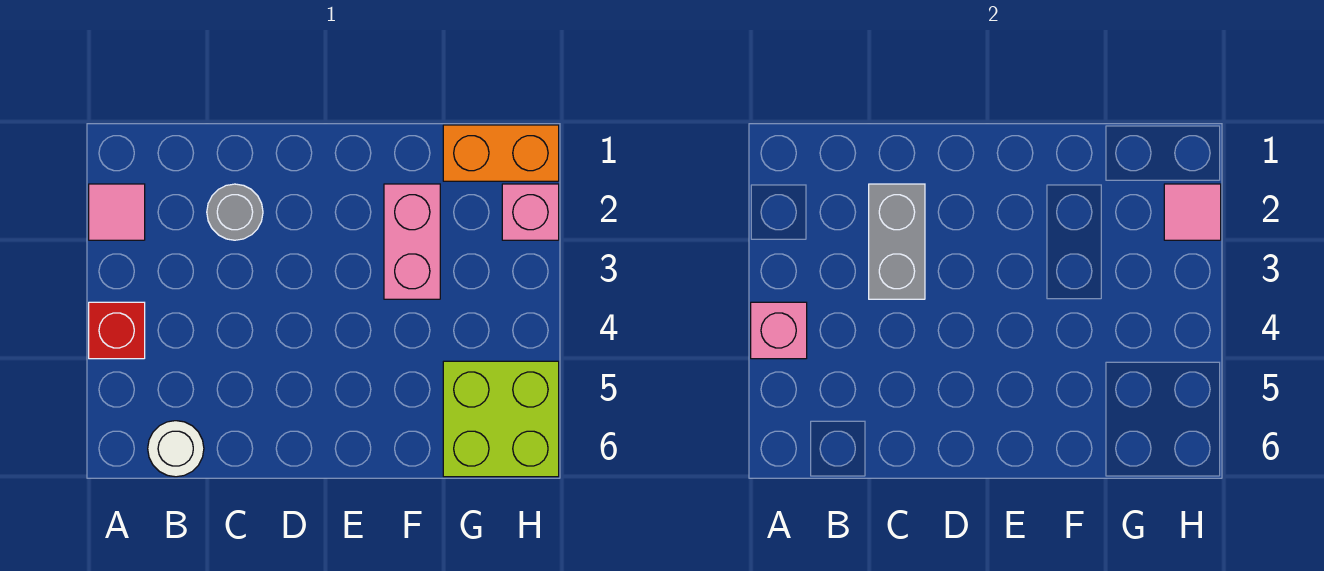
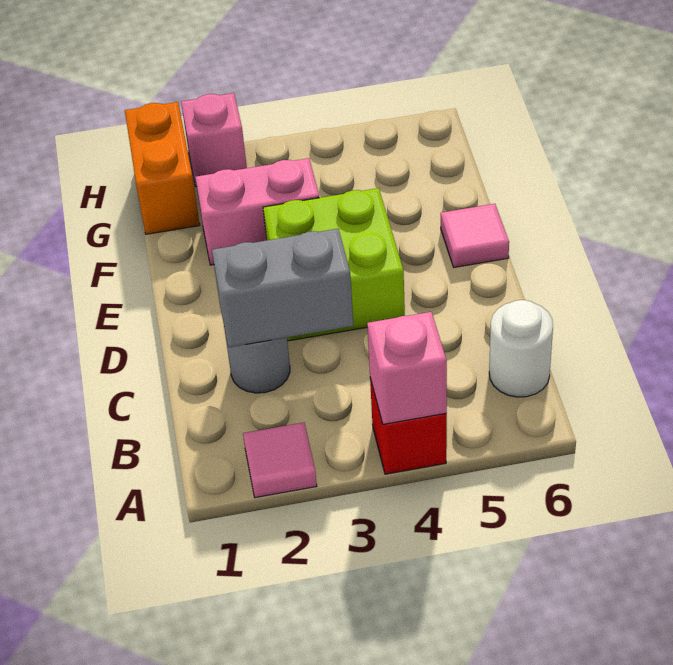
lime brick G5:H6 level 1 -> lime brick D3:E4 level 1
pink tile H2 level 2 -> pink tile E6 level 1

